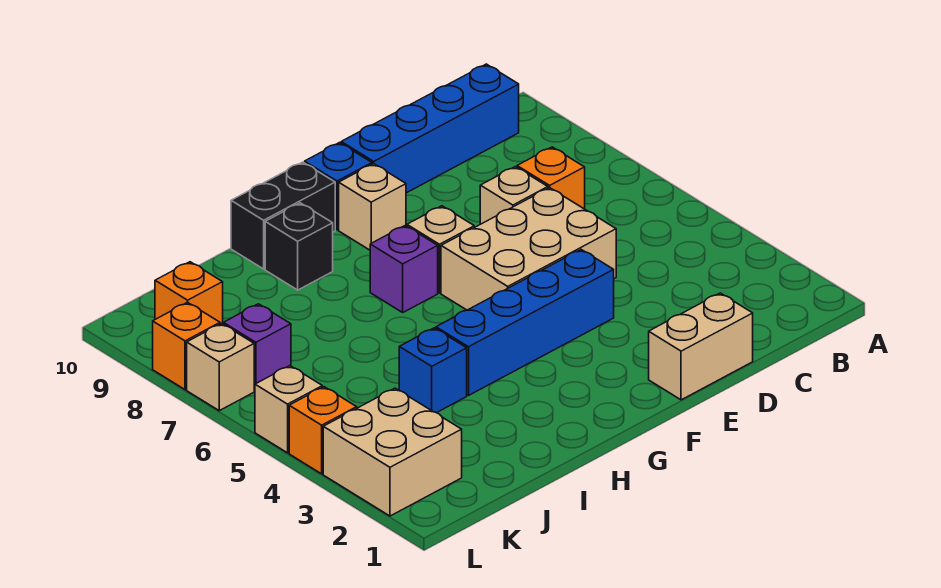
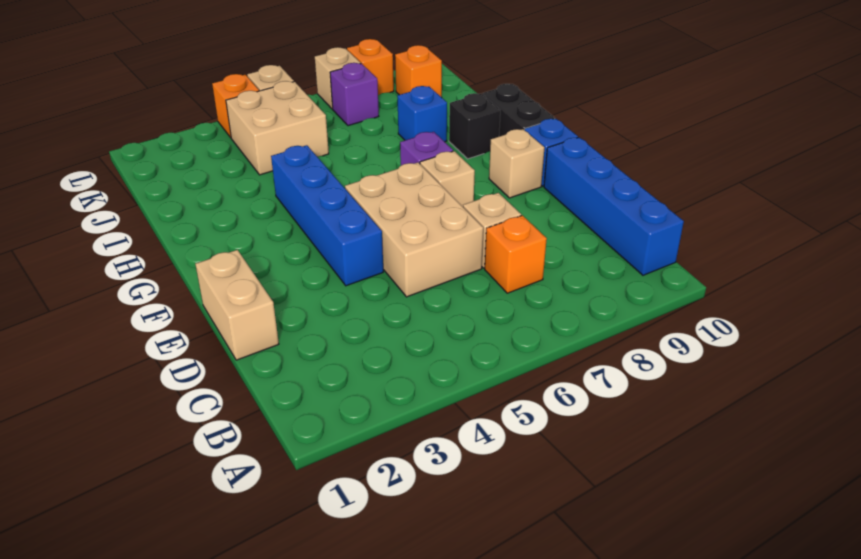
blue brick I4 level 1 -> blue brick I8 level 1
tan brick K2:L3 level 1 -> tan brick J4:K5 level 1

